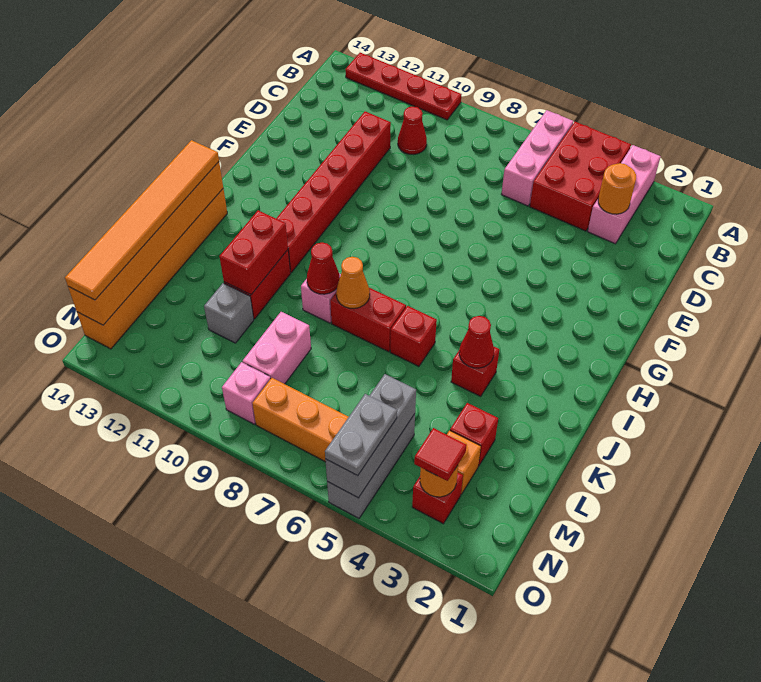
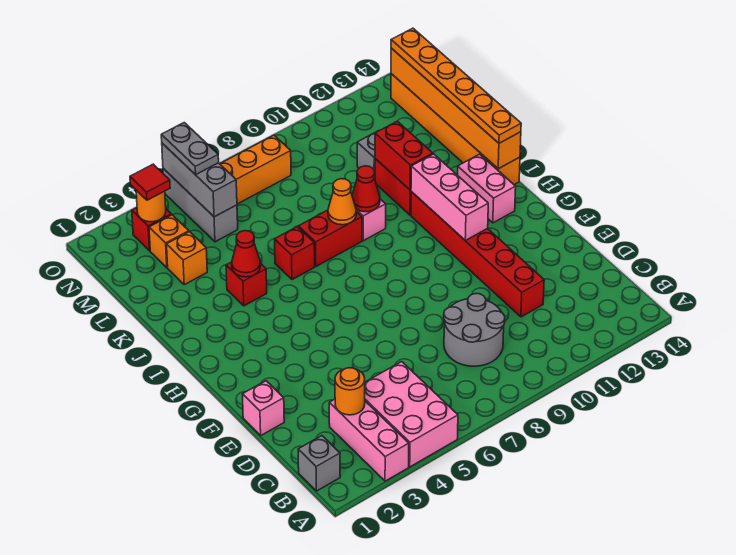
red brick A4:C5 level 1 -> pink brick A4:C5 level 1
pink brick A6:C6 level 1 -> pink brick G11:I11 level 2
red plate A10:A13 level 1 -> none
none -> grey brick B1 level 1
none -> grey round brick C8:D9 level 1
red cone C10 level 1 -> none
orange tile I14:N14 level 3 -> orange plate I14:N14 level 3
red brick L3 level 1 -> orange brick L3 level 1
pink brick L9:M9 level 1 -> pink brick H13:I13 level 1
pink brick N9 level 1 -> pink brick E1 level 1

